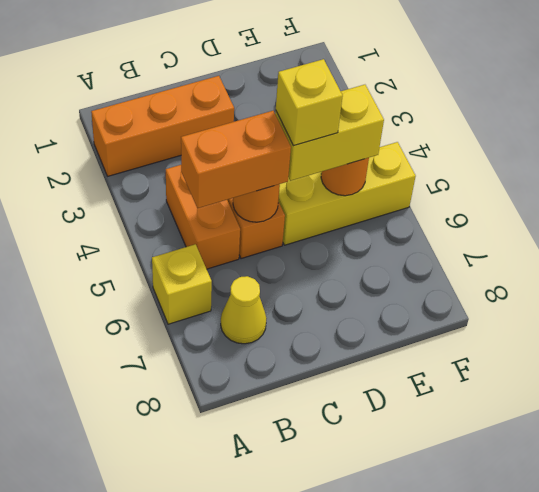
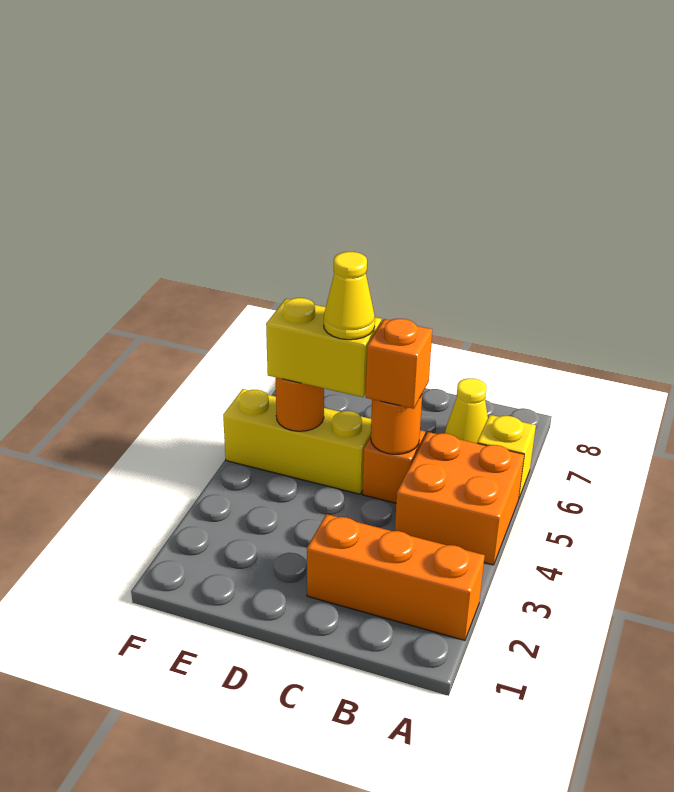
orange brick B4:B5 level 1 -> orange brick A4:B5 level 1
orange brick B5:C5 level 3 -> orange brick C5 level 3
yellow brick D5 level 4 -> yellow cone D5 level 4

